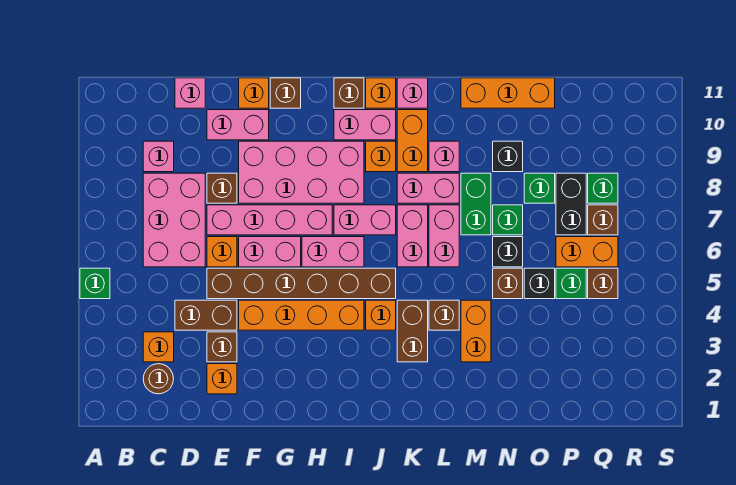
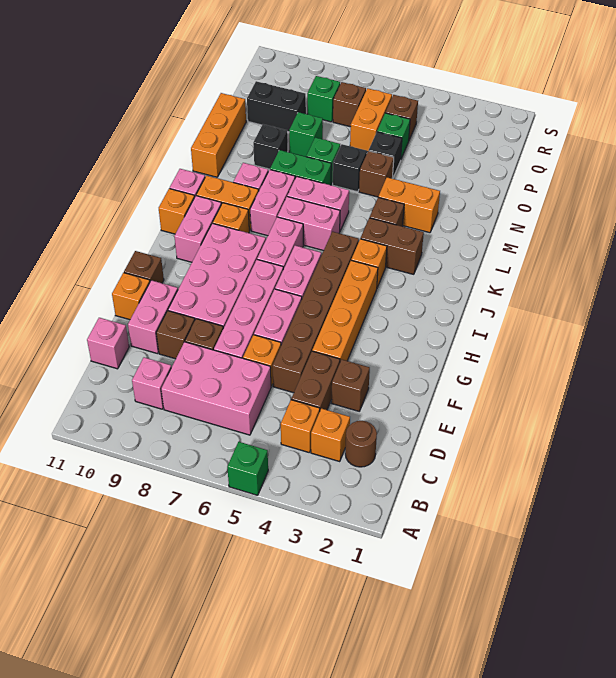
orange brick E2 level 1 -> orange brick C4 level 1
brown brick I11 level 1 -> brown brick E9 level 1
black brick P7:P8 level 1 -> black brick P9:P10 level 1

